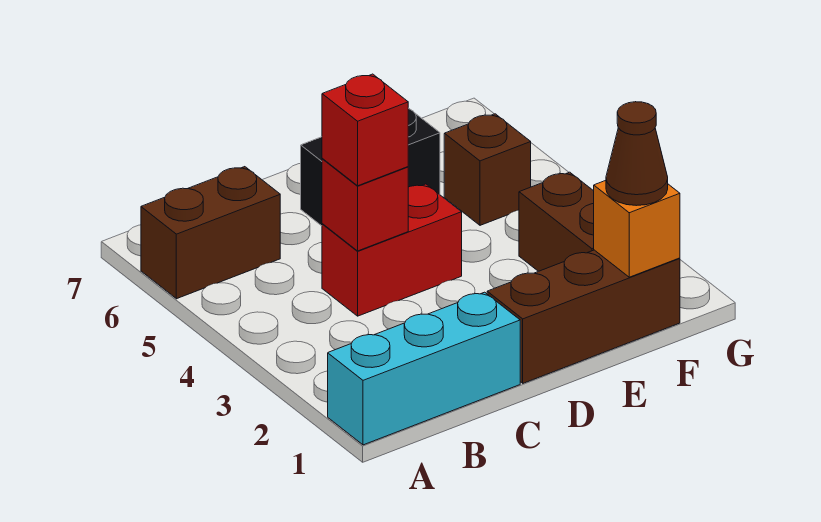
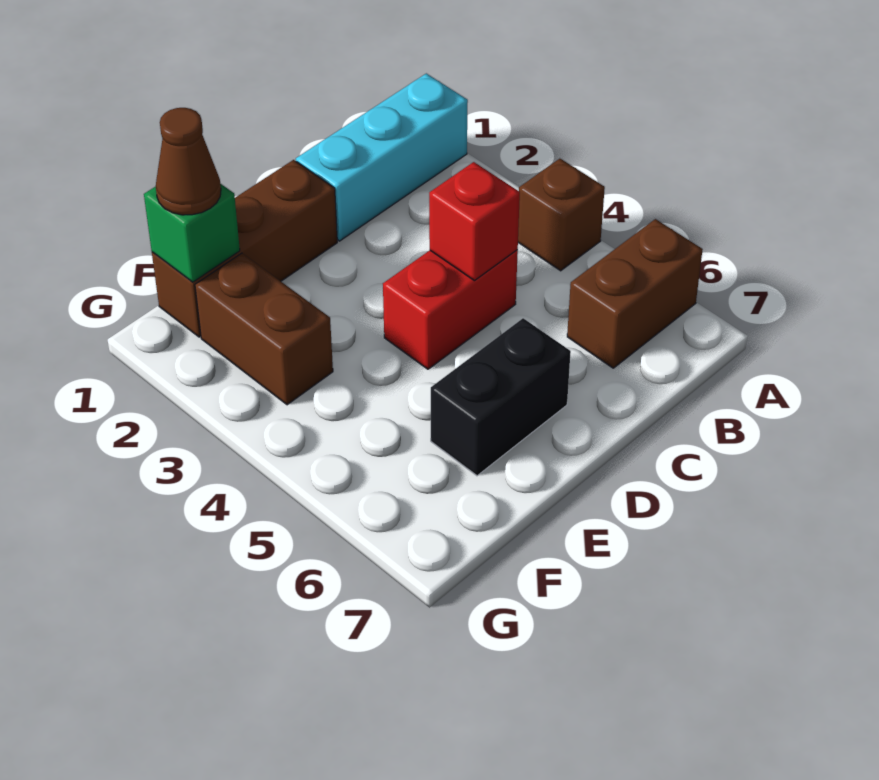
red brick C4 level 3 -> none
orange brick F1 level 2 -> green brick F1 level 2
brown brick F5 level 1 -> brown brick A4 level 1

